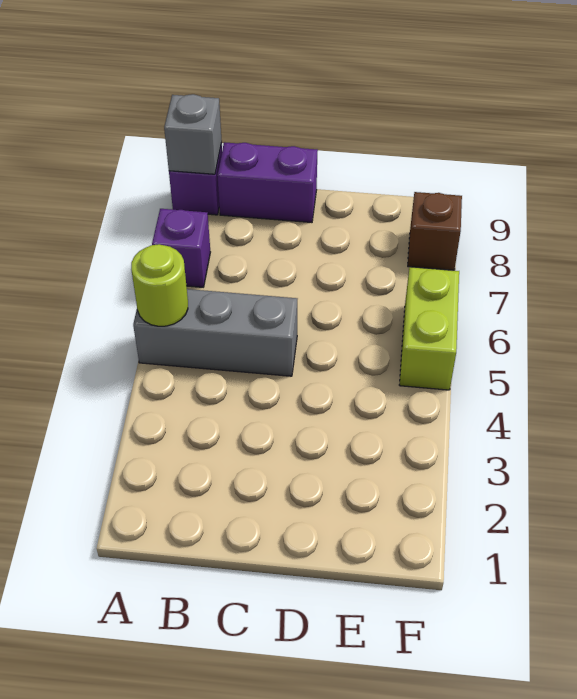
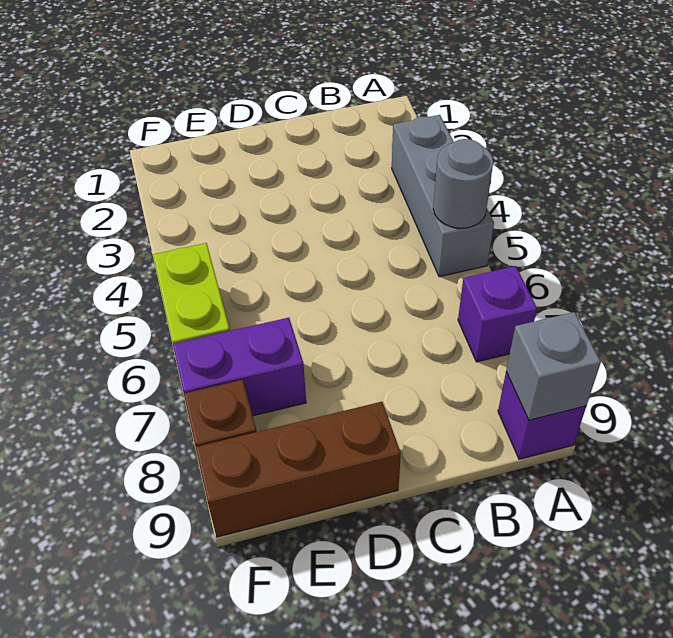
grey brick A5:C5 level 1 -> grey brick A3:A5 level 1
lime round brick A5 level 2 -> grey round brick A5 level 2
purple brick B9:C9 level 1 -> purple brick E7:F7 level 1
none -> brown brick D9:F9 level 1

